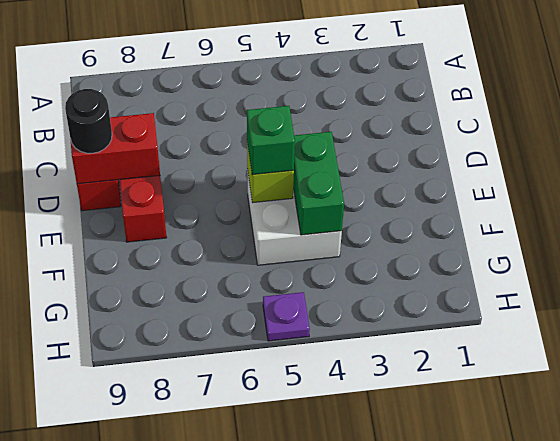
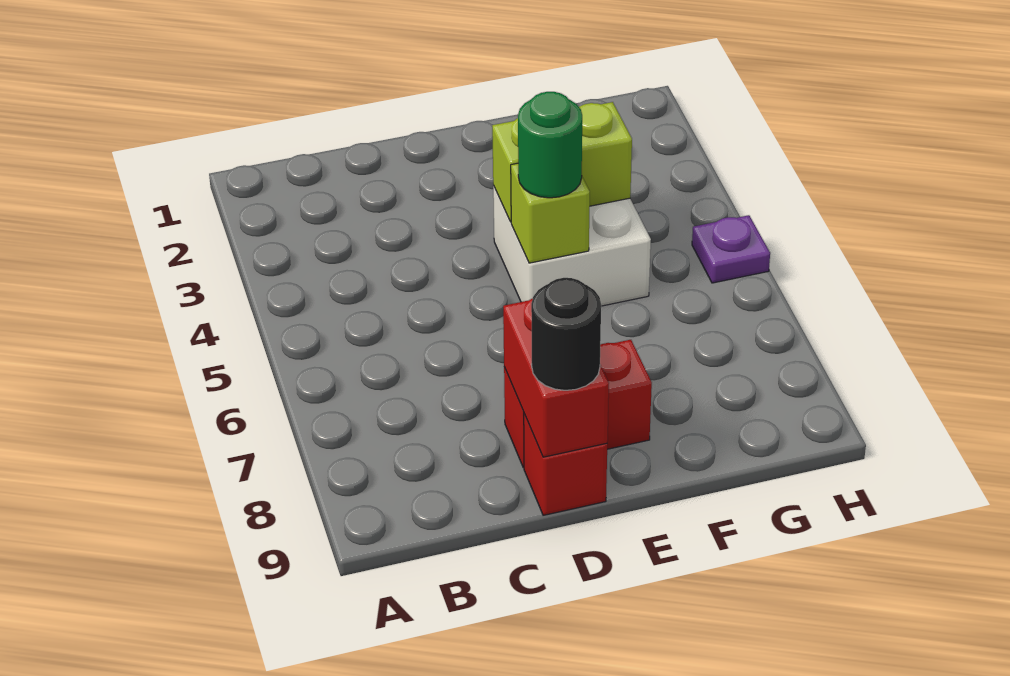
green brick E4:F4 level 2 -> lime brick E4:F4 level 2
green brick E5 level 3 -> green round brick E5 level 3

